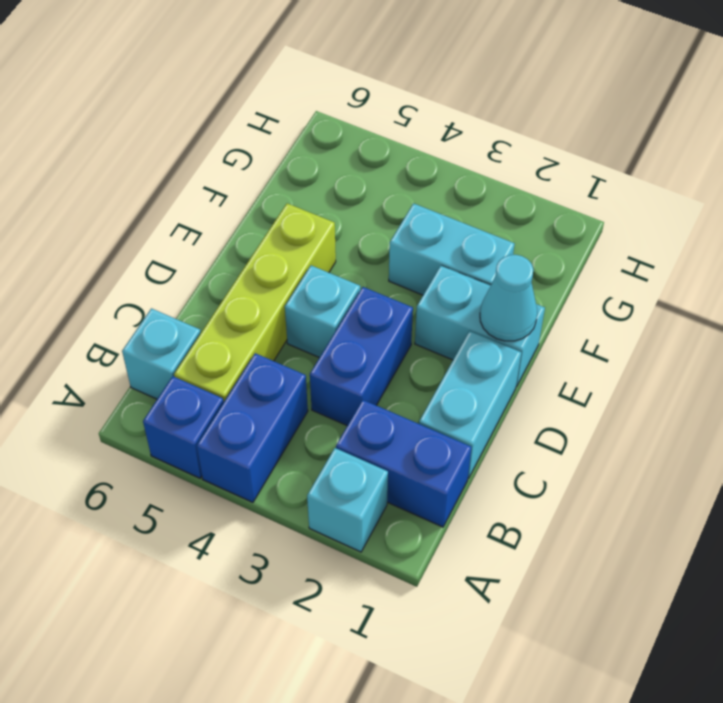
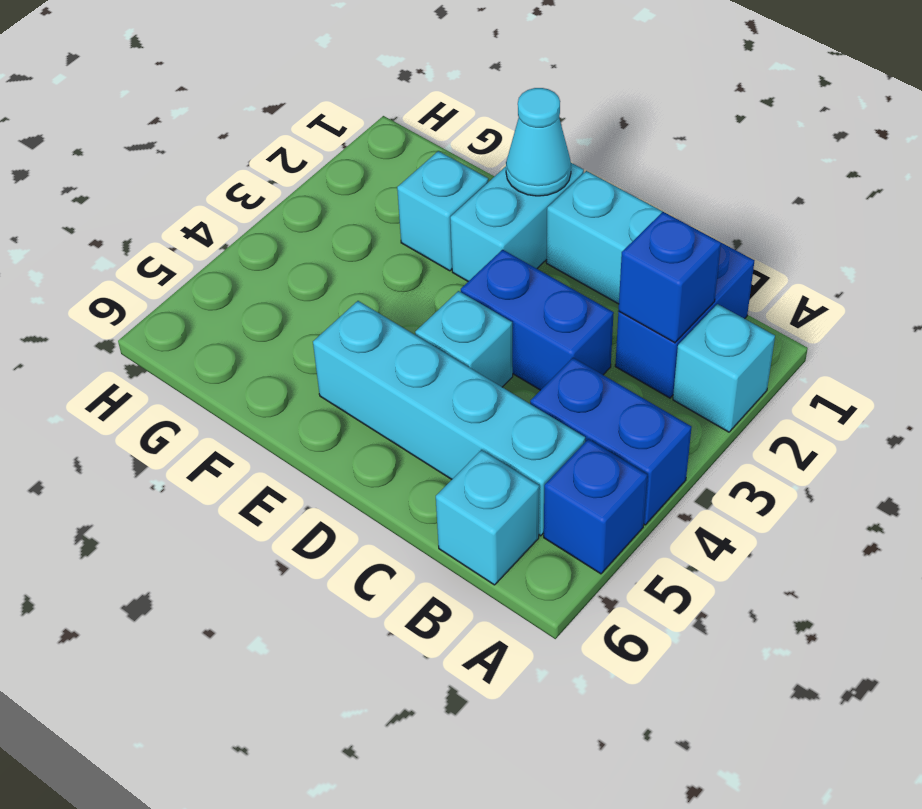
none -> blue brick B2 level 2
lime brick B5:E5 level 1 -> cyan brick B5:E5 level 1
cyan brick F2:F3 level 1 -> cyan brick F2 level 1

